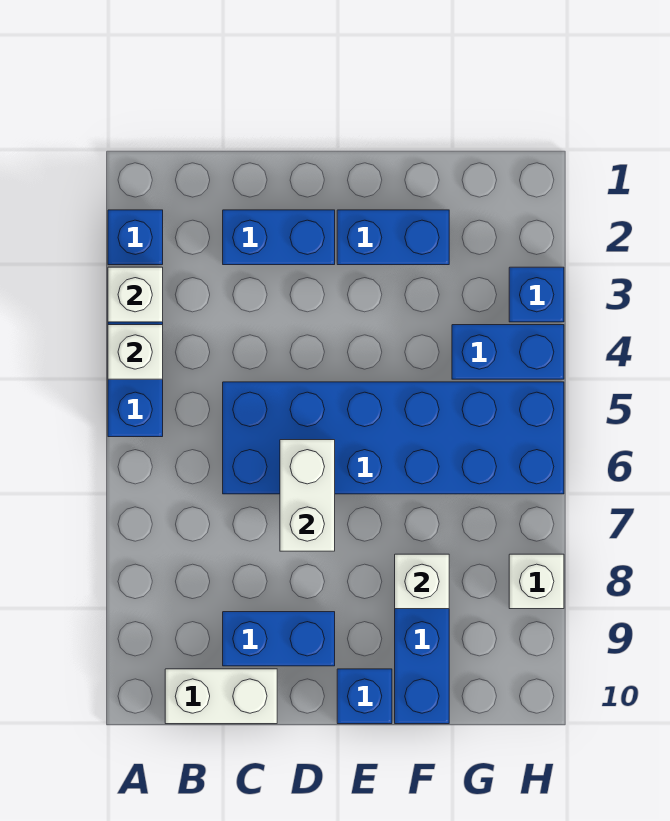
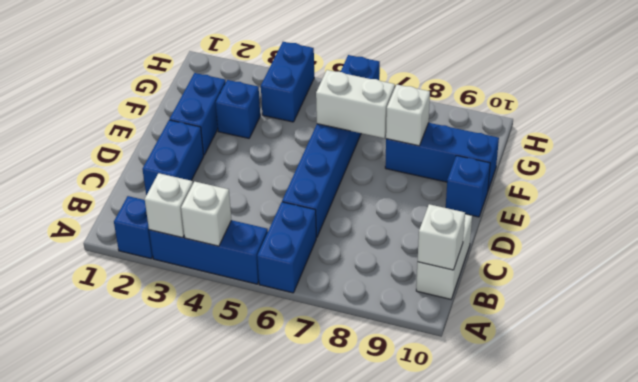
blue brick C5:H6 level 1 -> blue brick C6:H6 level 1
blue brick C9:D9 level 1 -> blue brick A6:B6 level 1
white brick D6:D7 level 2 -> white brick F6:F7 level 2
blue brick H3 level 1 -> blue brick F3 level 1
white brick H8 level 1 -> white brick B10 level 2

